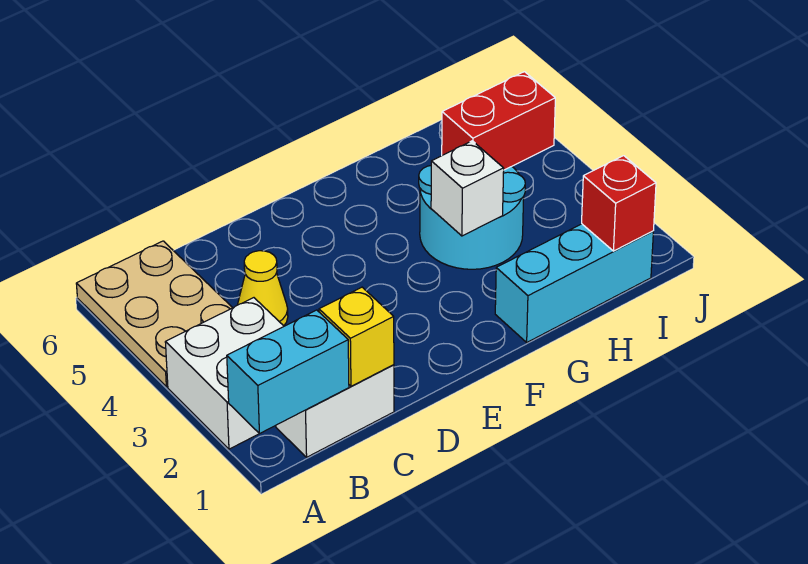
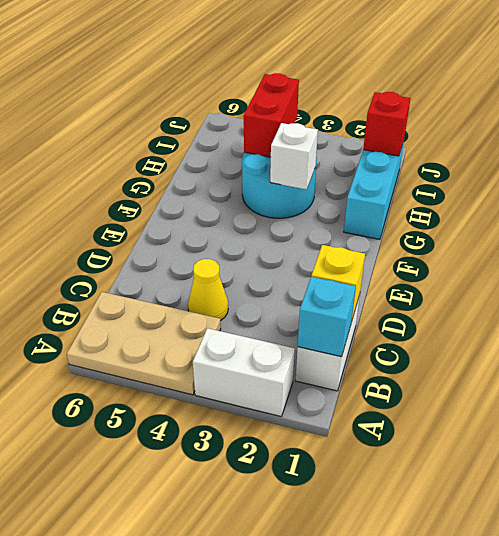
cyan brick A1:B1 level 2 -> cyan brick B1 level 2
white brick A2:B3 level 1 -> white brick A2:A3 level 1

